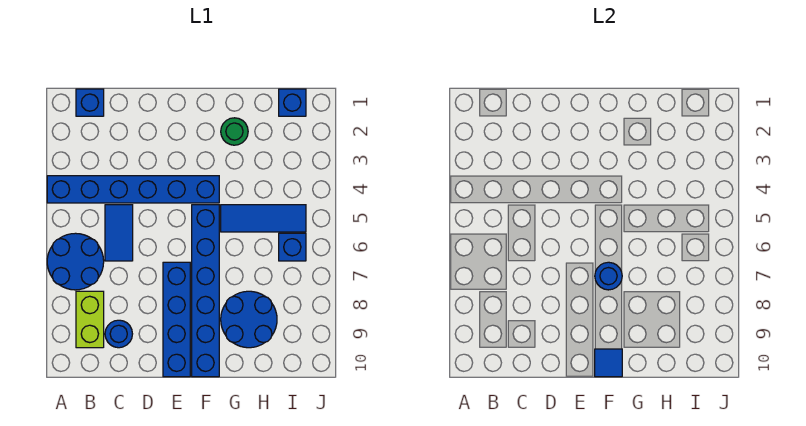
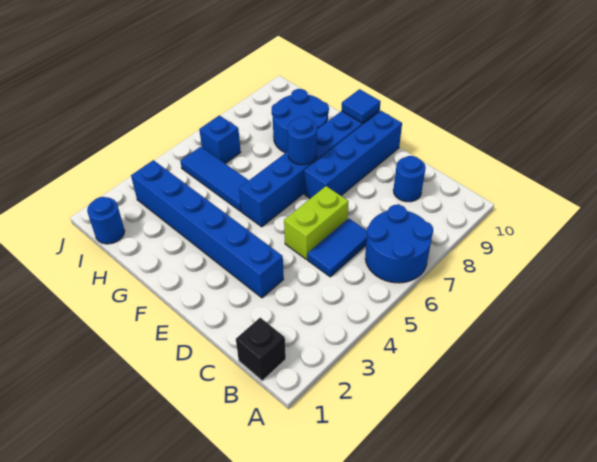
blue brick A4:F4 level 1 -> blue brick D3:I3 level 1
blue brick B1 level 1 -> black brick B1 level 1
lime brick B8:B9 level 1 -> lime brick D5:D6 level 1
green round brick G2 level 1 -> none
blue brick I1 level 1 -> blue round brick I1 level 1

